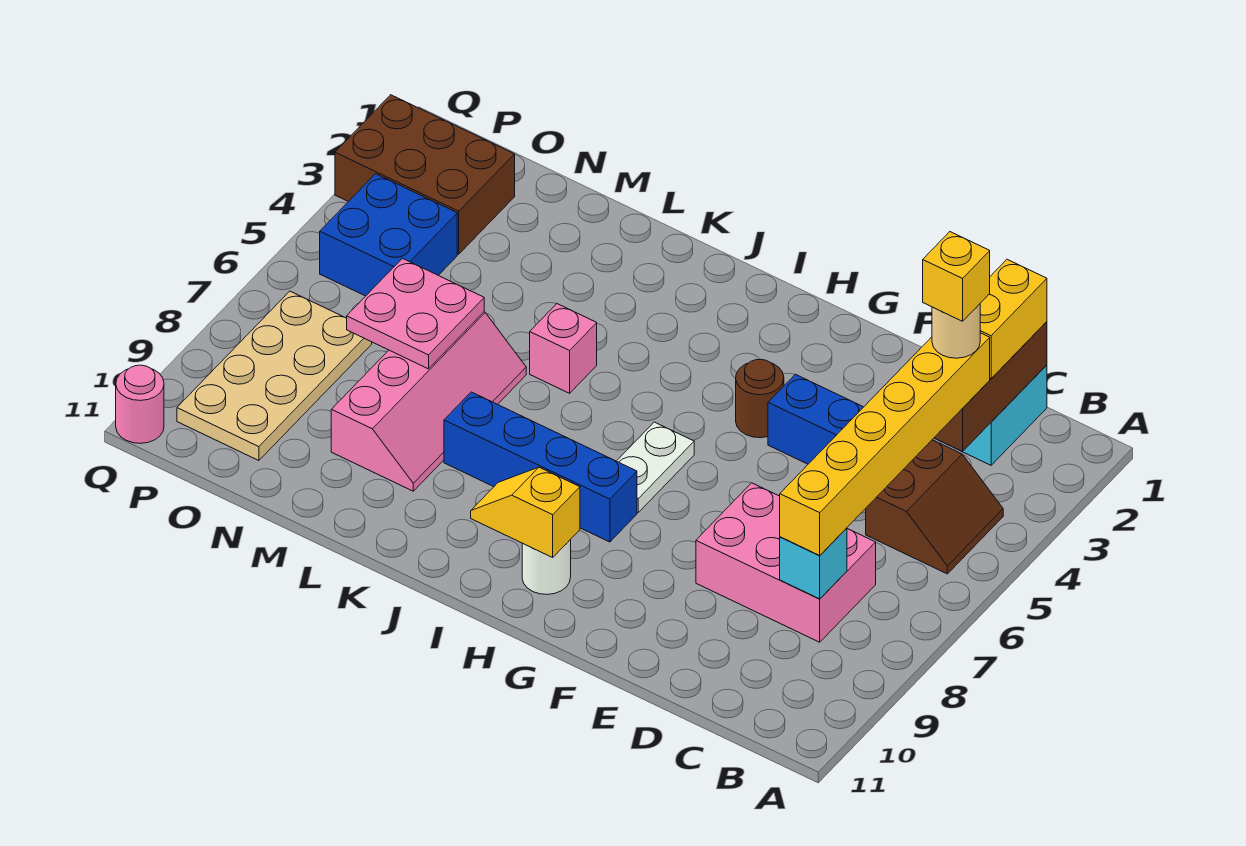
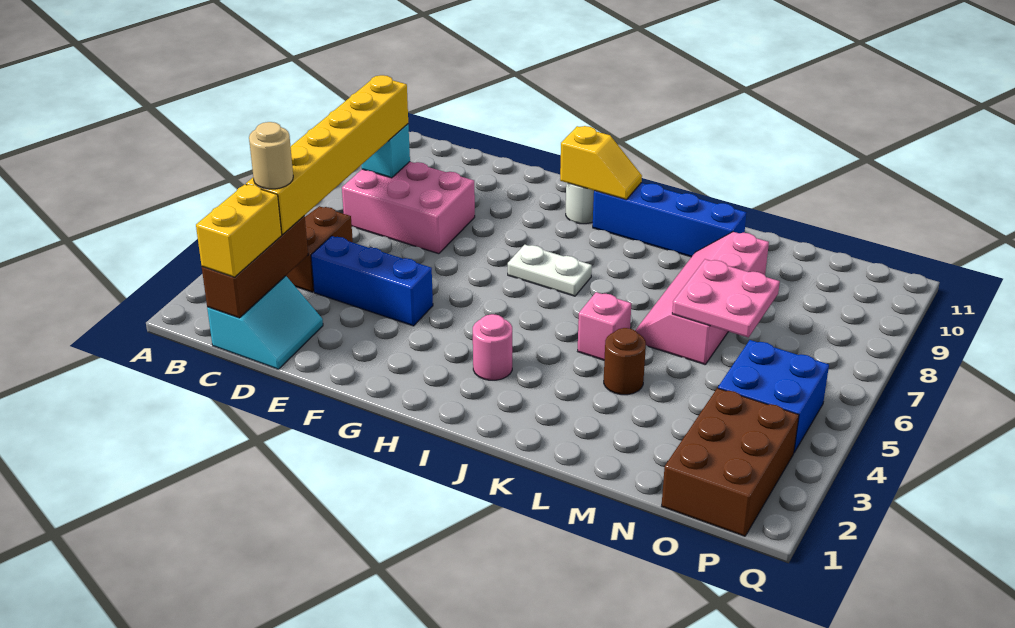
yellow brick C3 level 5 -> none
brown round brick G4 level 1 -> brown round brick L4 level 1
white plate H6:H7 level 1 -> white plate H7:I7 level 1
blue brick H8:K8 level 1 -> blue brick I10:L10 level 1
brown brick O2:Q3 level 1 -> brown brick O1:P3 level 1
tan plate O7:P10 level 1 -> none
pink round brick Q11 level 1 -> pink round brick I3 level 1

